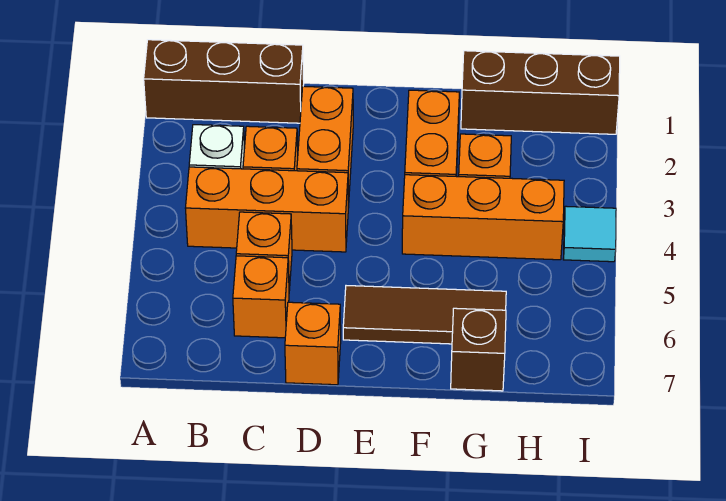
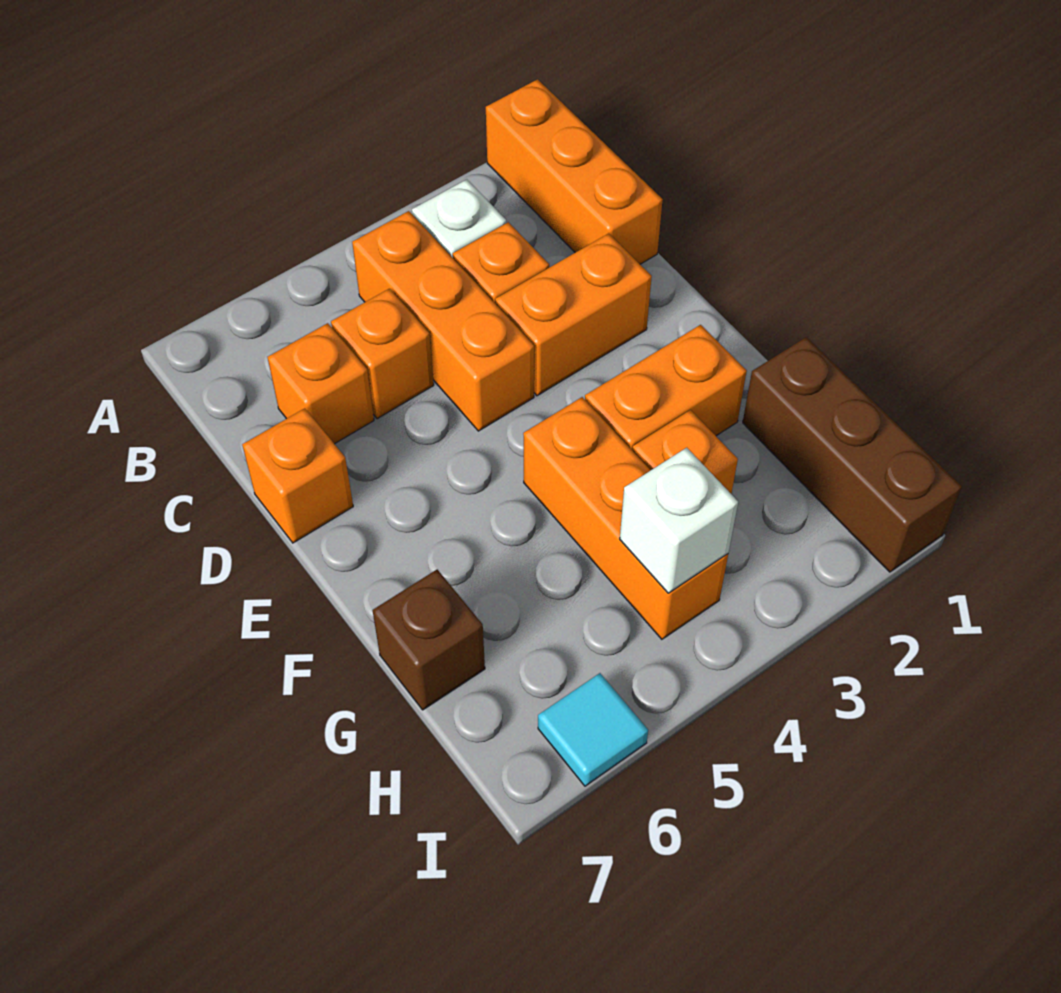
brown brick A1:C1 level 1 -> orange brick A1:C1 level 1
brown tile E6:G6 level 1 -> none
none -> white brick H4 level 2
cyan tile I4 level 1 -> cyan tile I6 level 1

